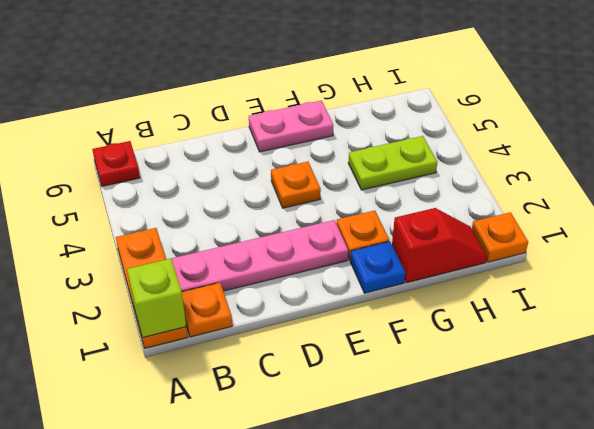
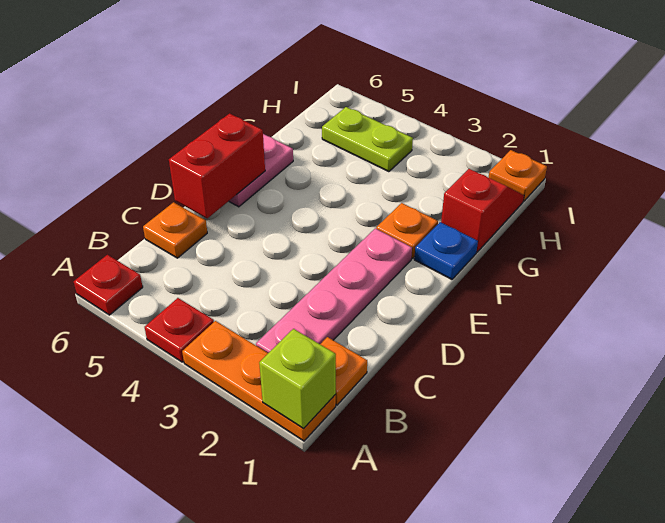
none -> red plate A4 level 1
none -> red brick D6:E6 level 2
orange plate E4 level 1 -> orange plate C6 level 1
lime plate G4:H4 level 1 -> lime plate H4:H5 level 1

